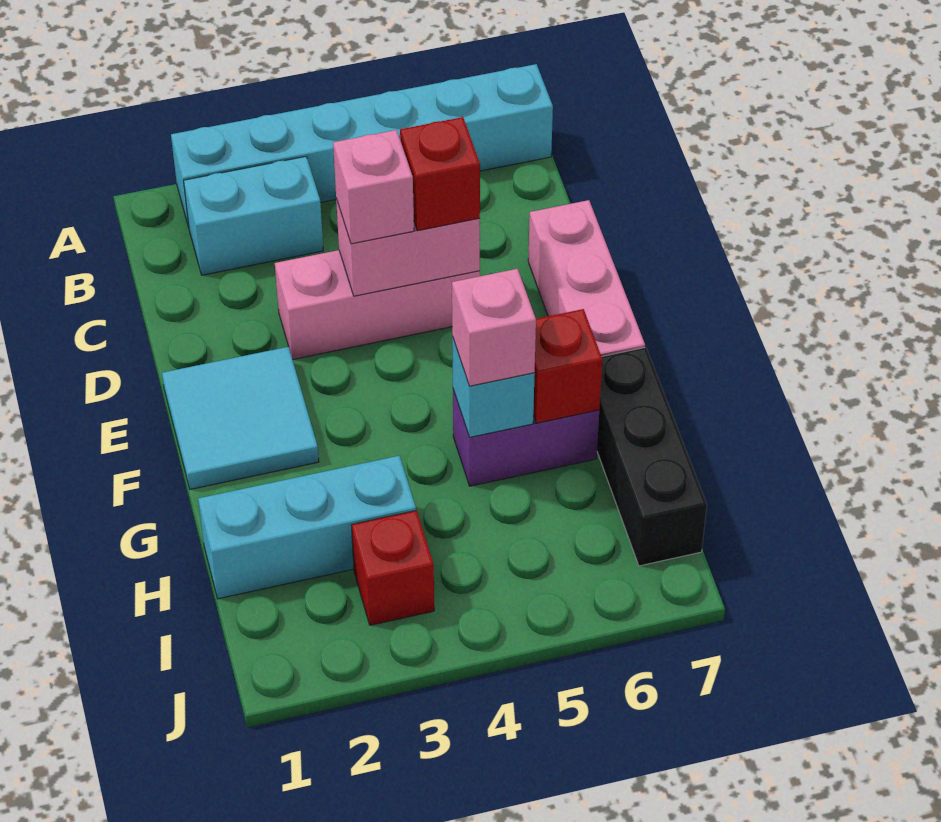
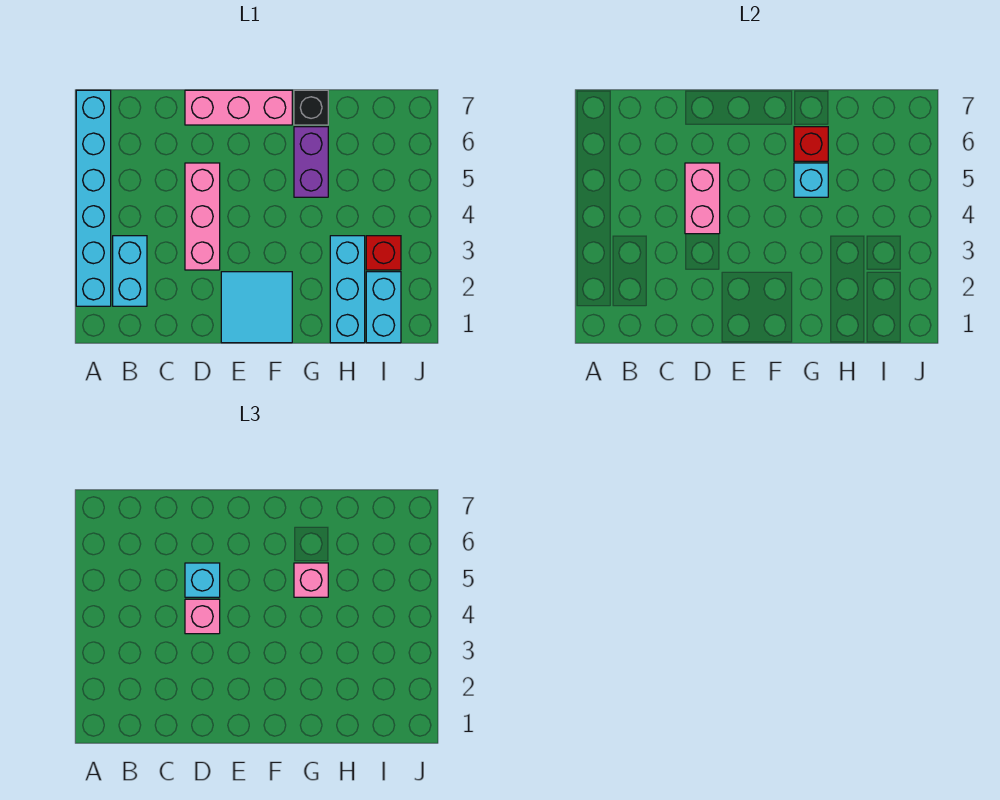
red brick D5 level 3 -> cyan brick D5 level 3
black brick G7:I7 level 1 -> black brick G7 level 1
none -> cyan brick I1:I2 level 1

